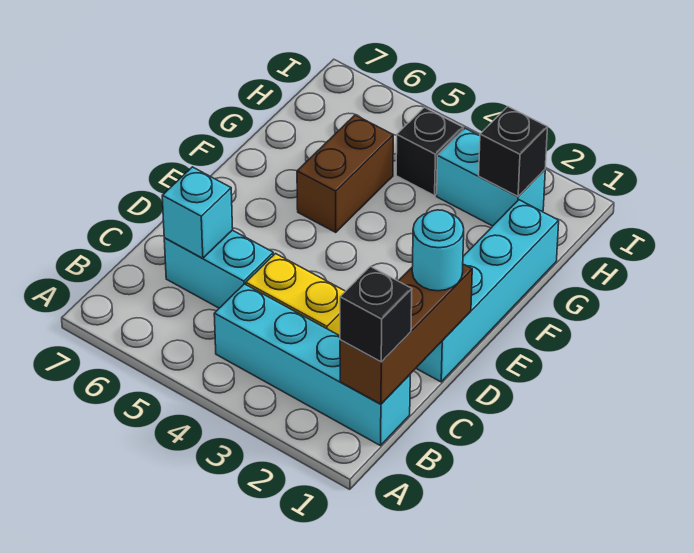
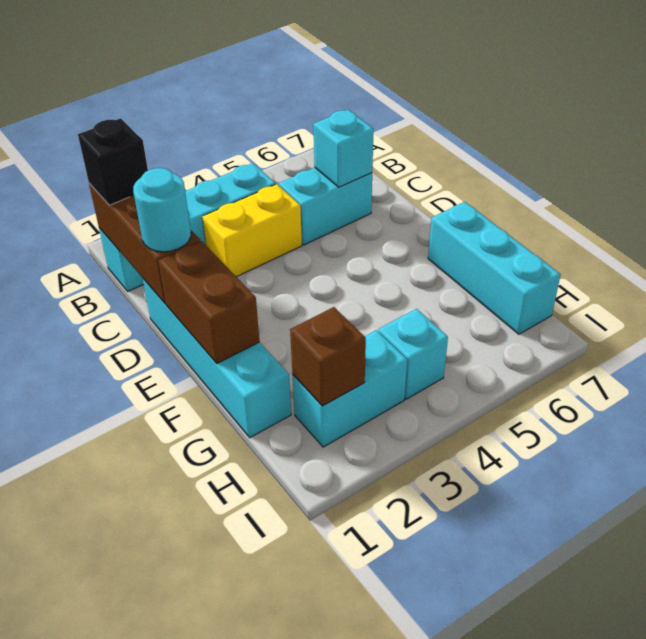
brown brick F5:G5 level 1 -> brown brick E1:F1 level 2
none -> cyan brick F7:H7 level 1
black brick H2 level 2 -> brown brick H2 level 2
black brick H4 level 1 -> cyan brick H4 level 1

